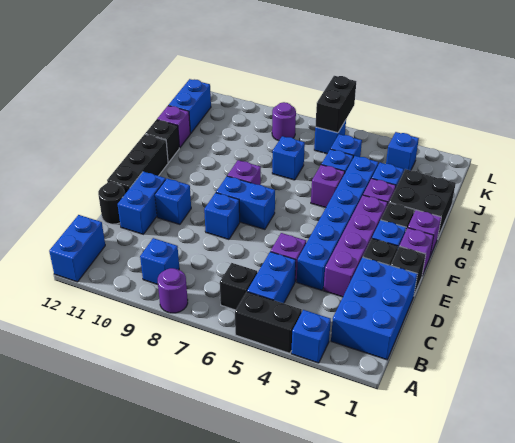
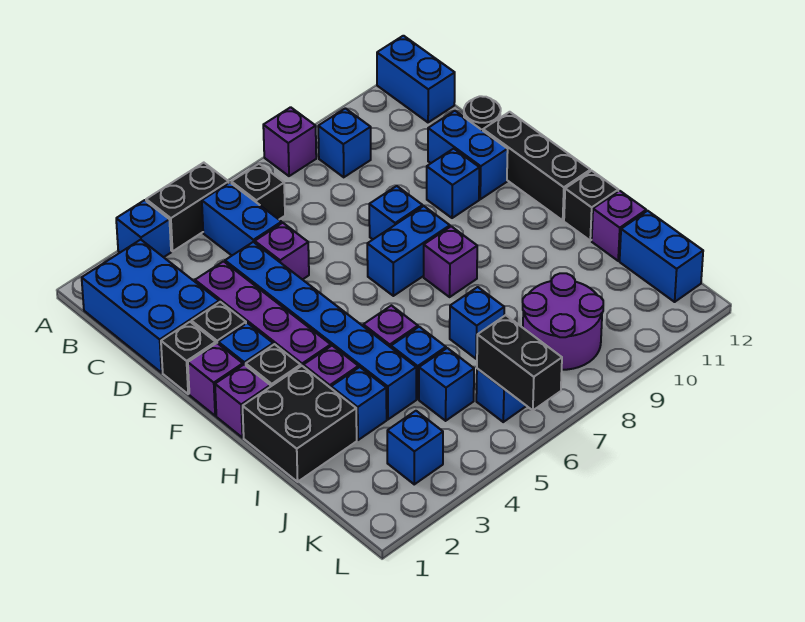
purple round brick A8 level 1 -> purple brick A8 level 1
purple round brick K8 level 1 -> purple round brick J8:K9 level 1

